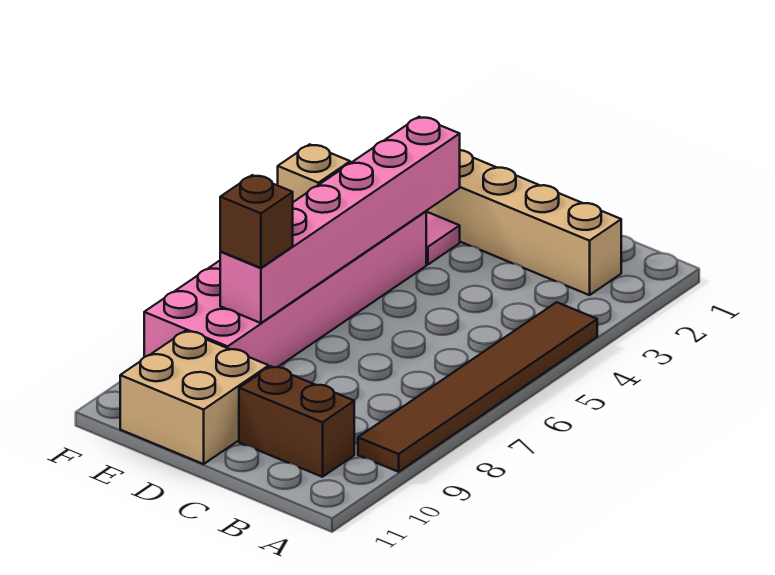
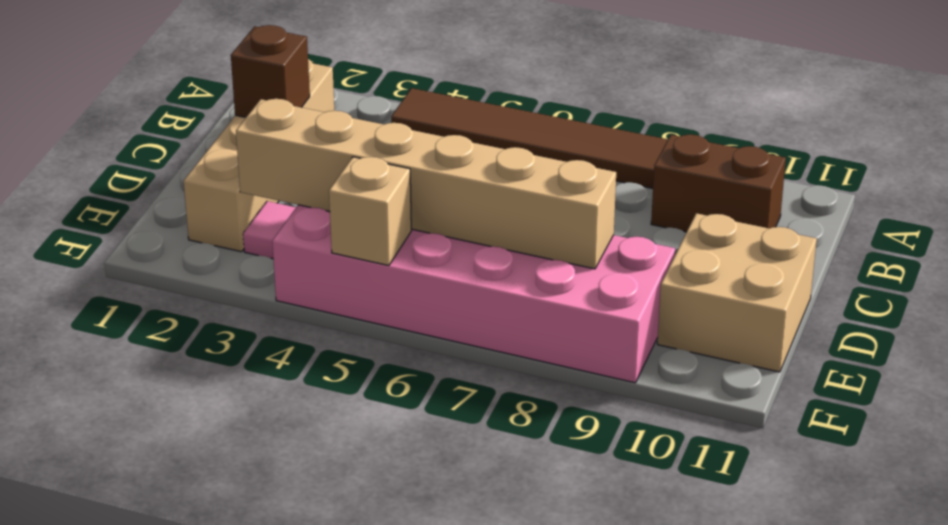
brown brick B10:C10 level 1 -> brown brick B9:B10 level 1
pink brick E3:E8 level 2 -> tan brick E3:E8 level 2
brown brick E8 level 3 -> brown brick C2 level 2

